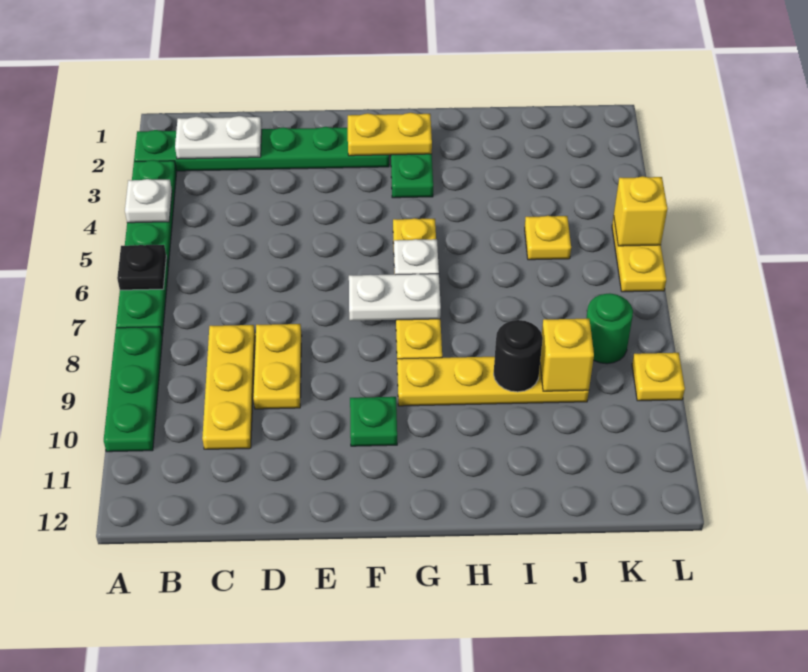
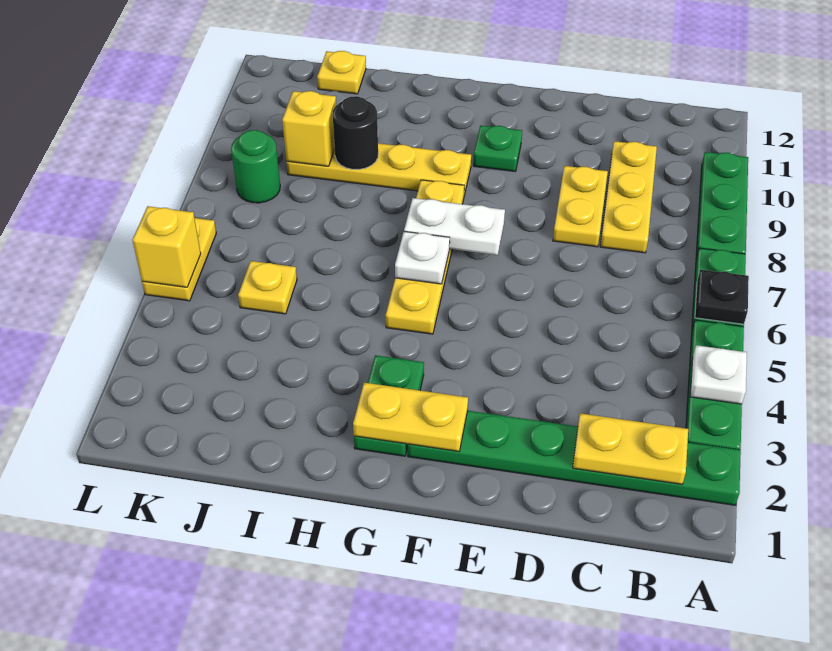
white plate B2:C2 level 2 -> yellow plate B2:C2 level 2
yellow plate L9 level 1 -> yellow plate J12 level 1

